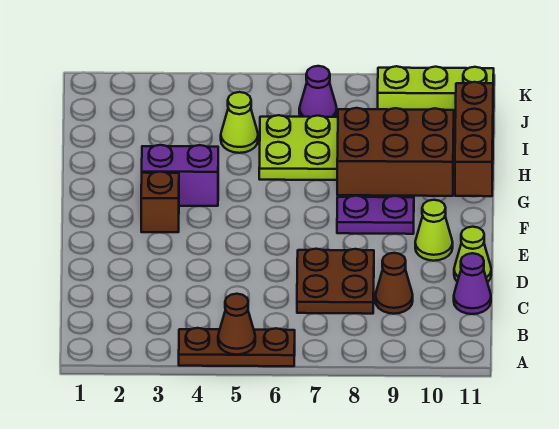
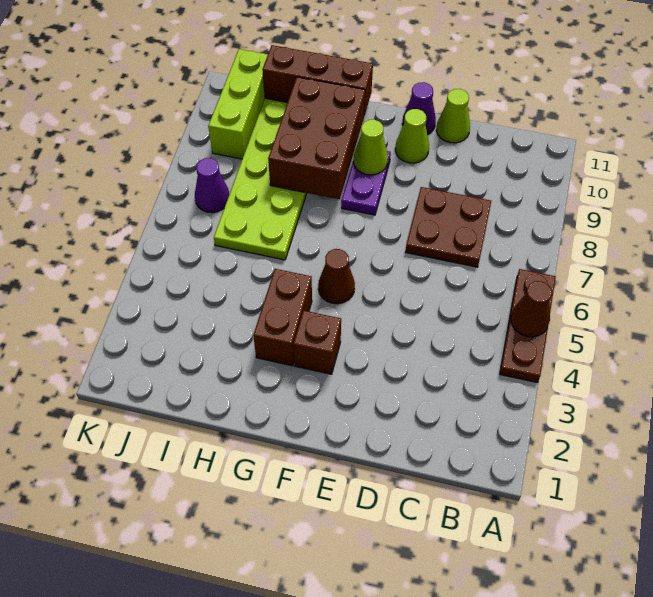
brown cone C9 level 1 -> brown cone F5 level 1
purple cone C11 level 1 -> purple cone E11 level 1
purple brick G3:G4 level 1 -> brown brick G3:G4 level 1
lime cone I5 level 1 -> lime cone F9 level 2

